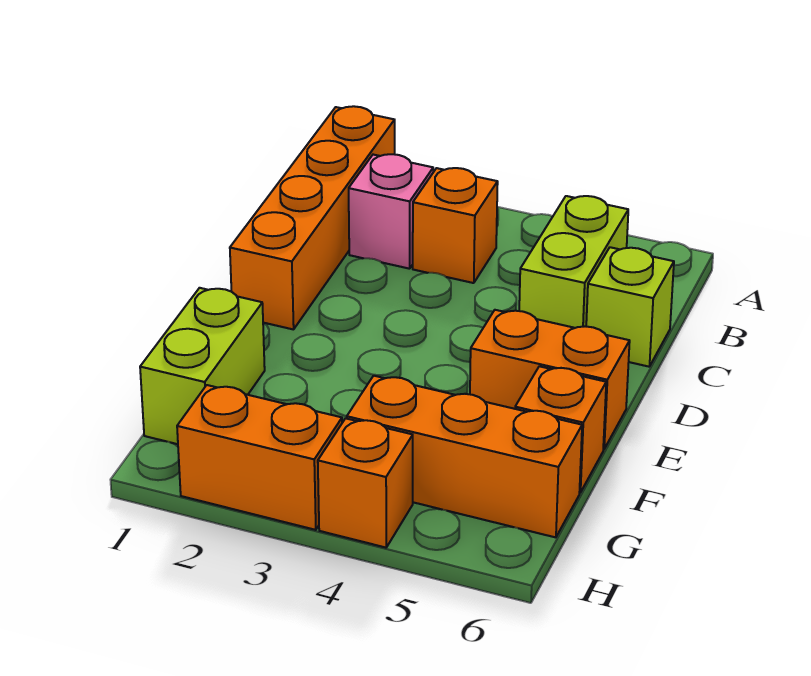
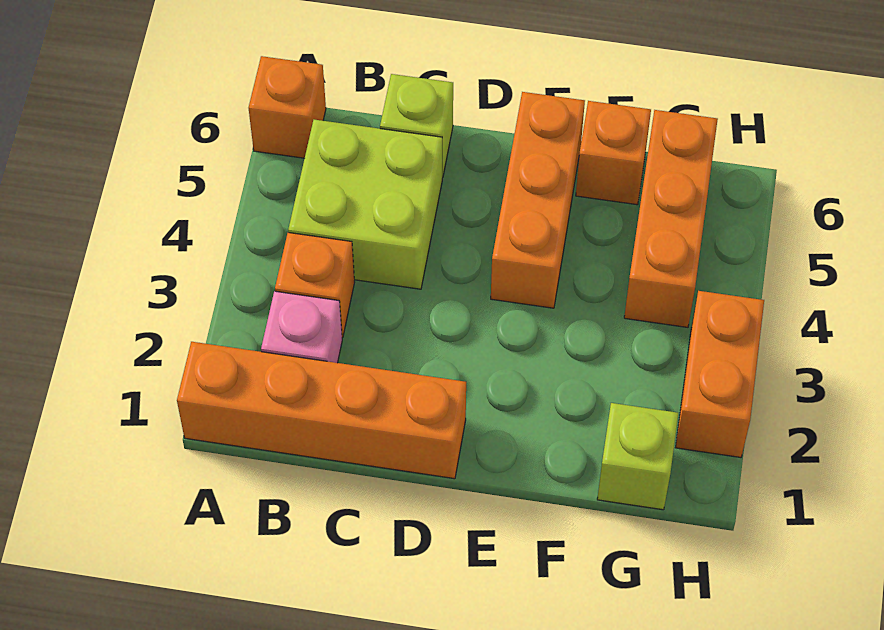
lime brick B5:C5 level 1 -> lime brick B4:C5 level 1
orange brick E5:E6 level 1 -> orange brick E4:E6 level 1
lime brick F1:G1 level 1 -> lime brick G1 level 1
orange brick H4 level 1 -> orange brick A6 level 1

